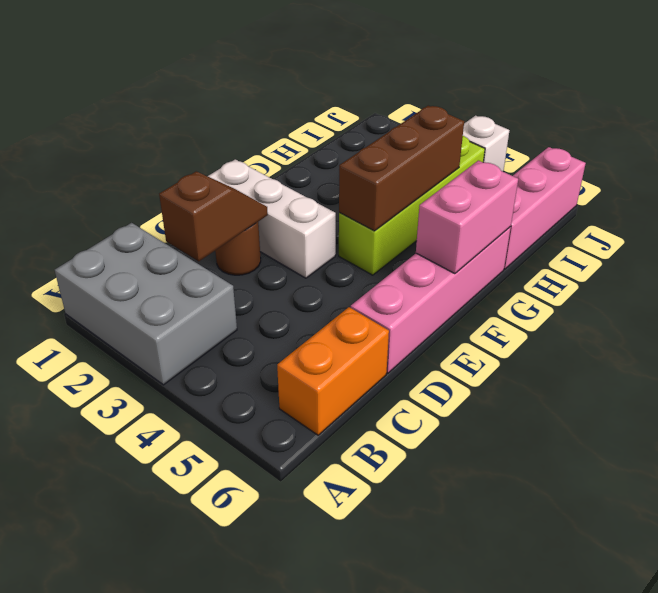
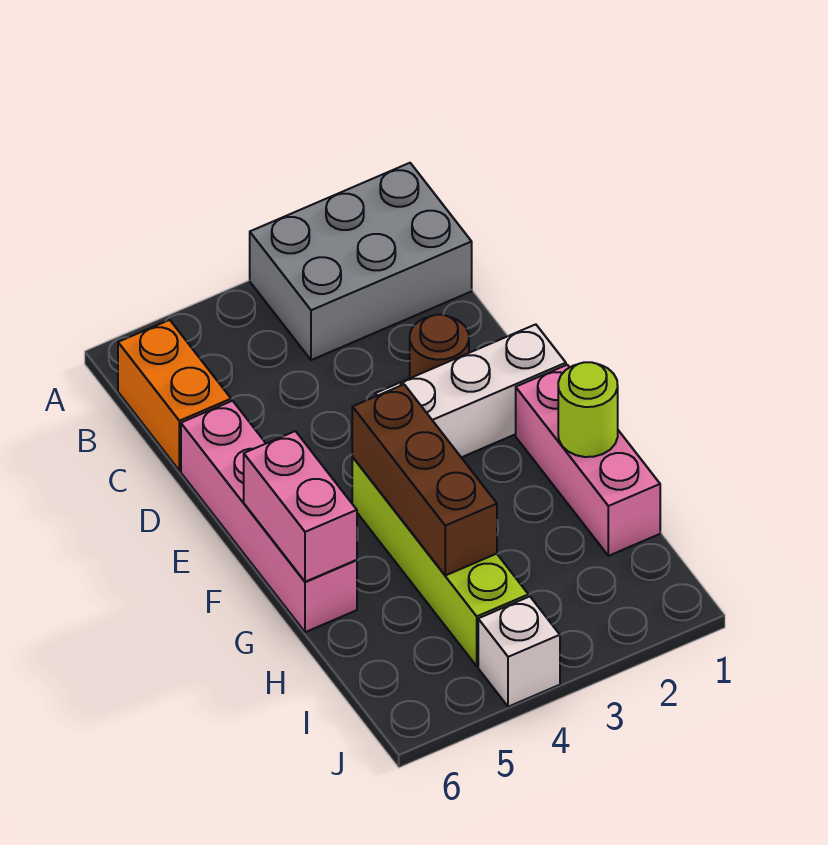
brown slope C2:D2 level 2 top C -> none
none -> lime round brick G1 level 2
pink brick H6:J6 level 1 -> pink brick F1:H1 level 1

